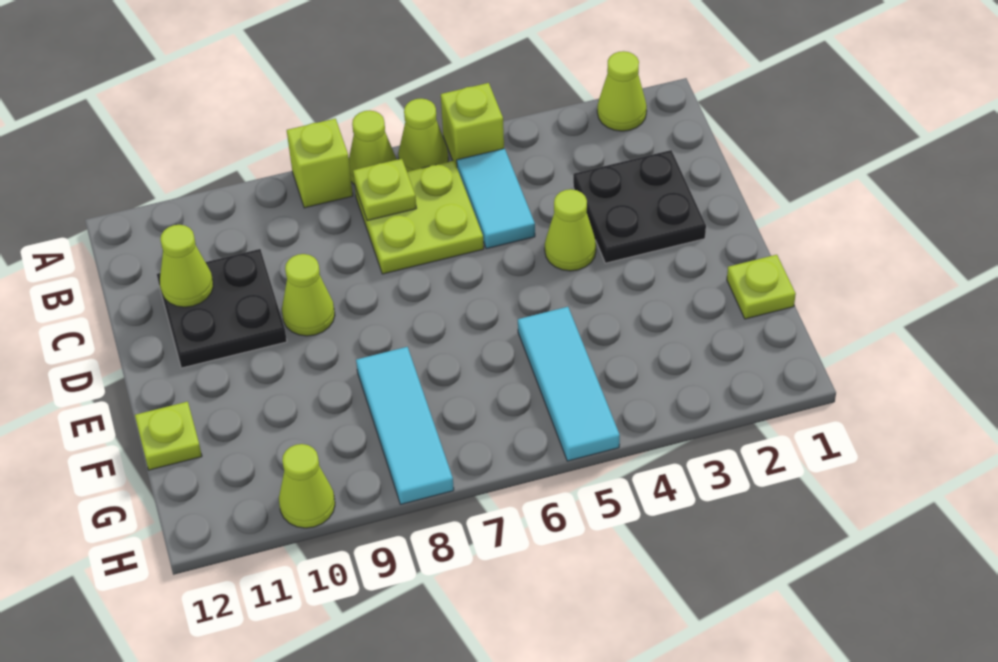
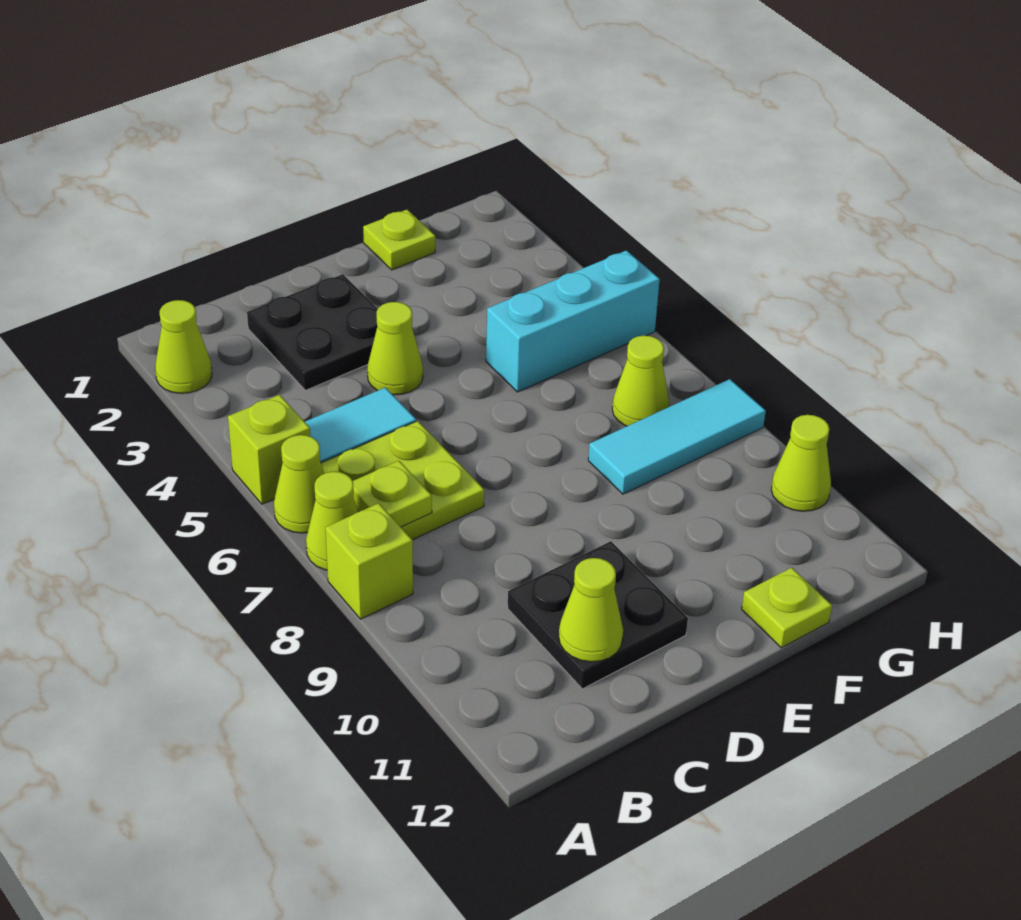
lime cone D9 level 1 -> lime cone G7 level 1
cyan tile F5:H5 level 1 -> cyan brick F5:H5 level 1

